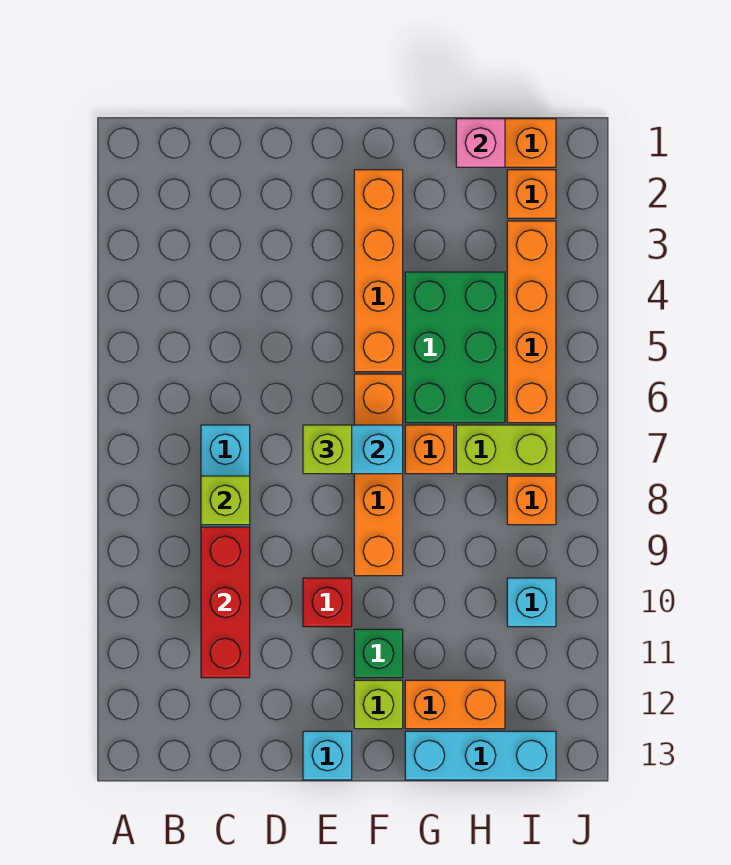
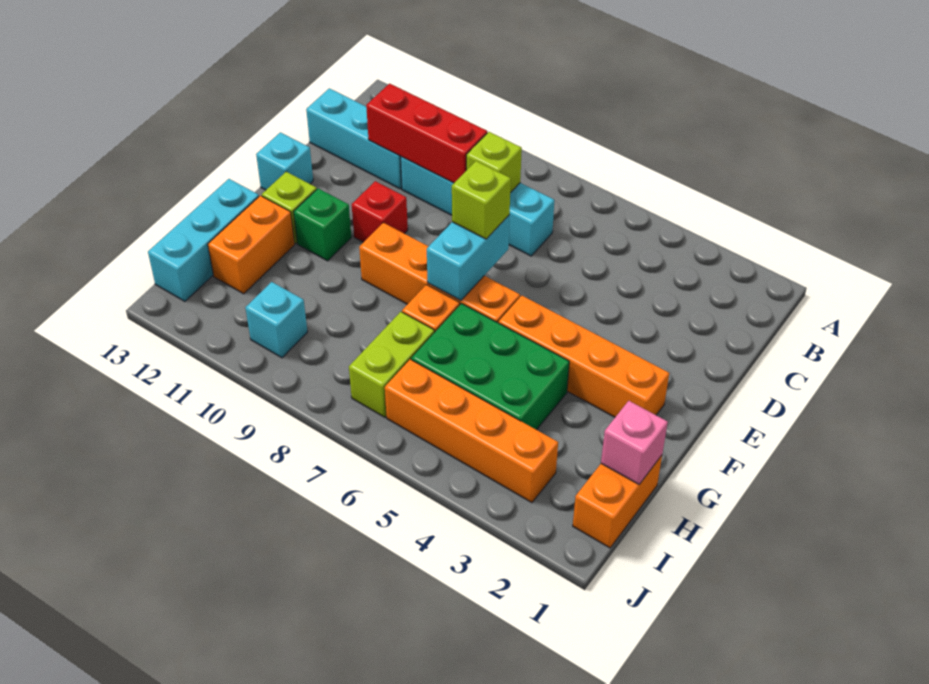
none -> cyan brick C11:C13 level 1
orange brick I2 level 1 -> none
orange brick I8 level 1 -> none

